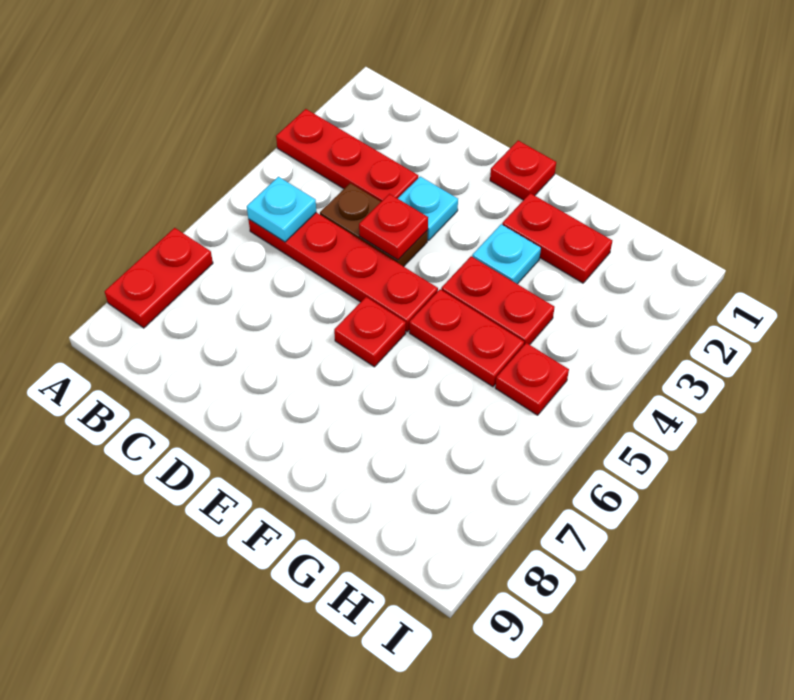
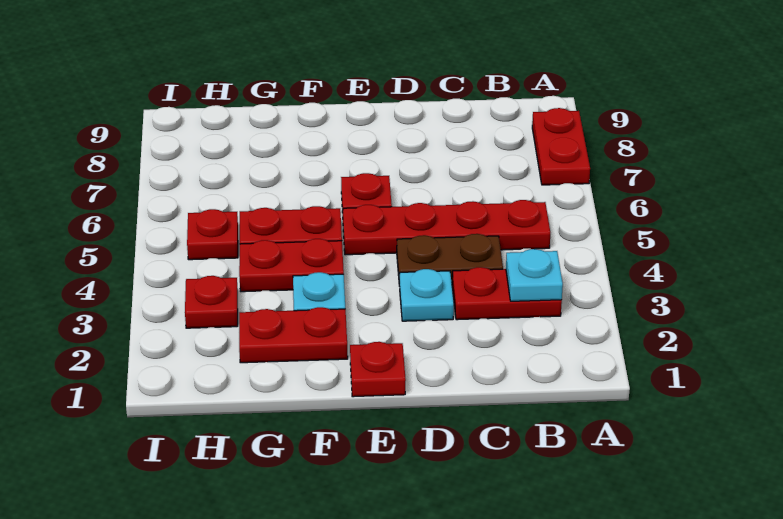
red plate A3:C3 level 1 -> red plate B3:C3 level 1
cyan plate B5 level 2 -> cyan plate B3 level 2
red plate D4 level 2 -> red plate H3 level 1

